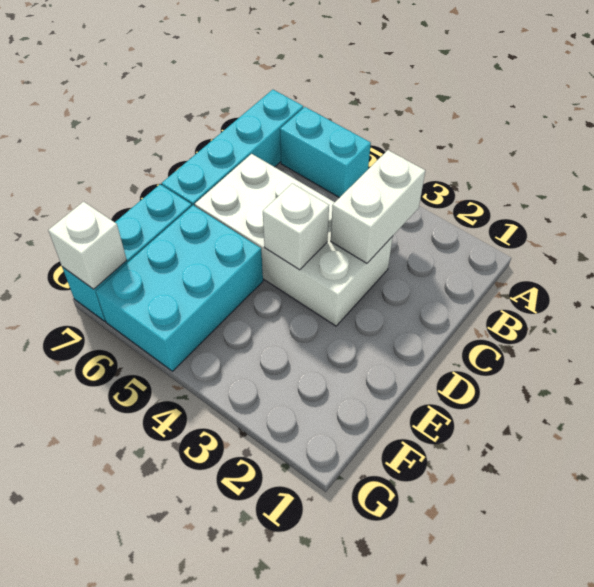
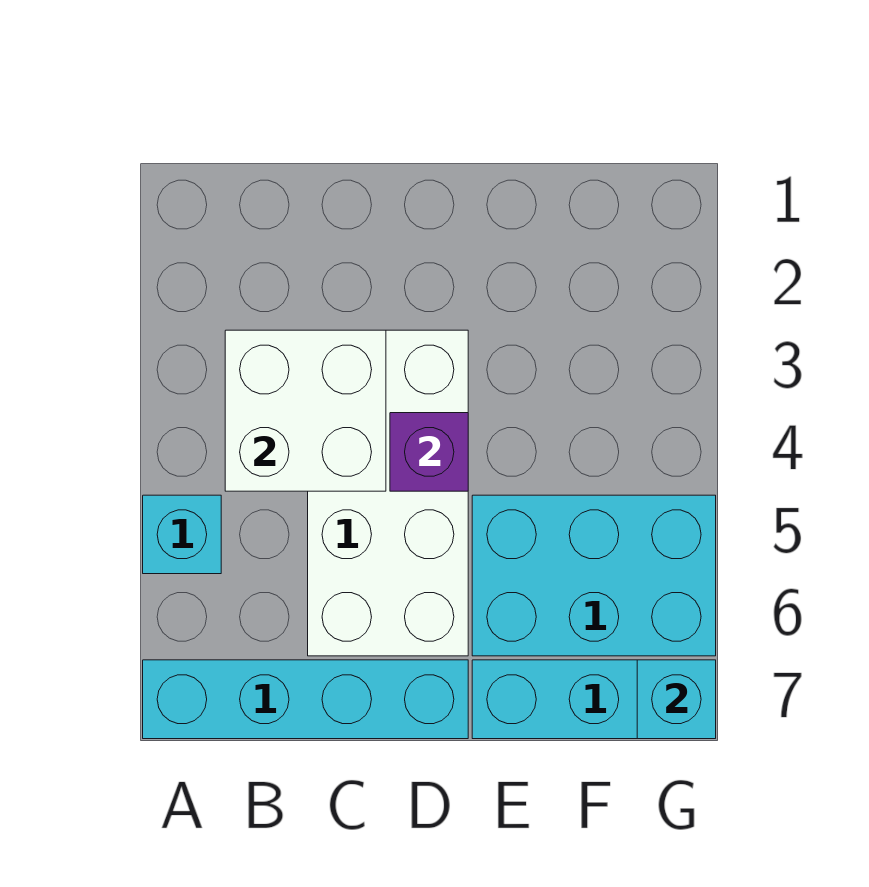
cyan brick A5:A6 level 1 -> cyan brick A5 level 1
white brick B3:C3 level 2 -> white brick B3:C4 level 2
white brick D4 level 2 -> purple brick D4 level 2
white brick G7 level 2 -> cyan brick G7 level 2

